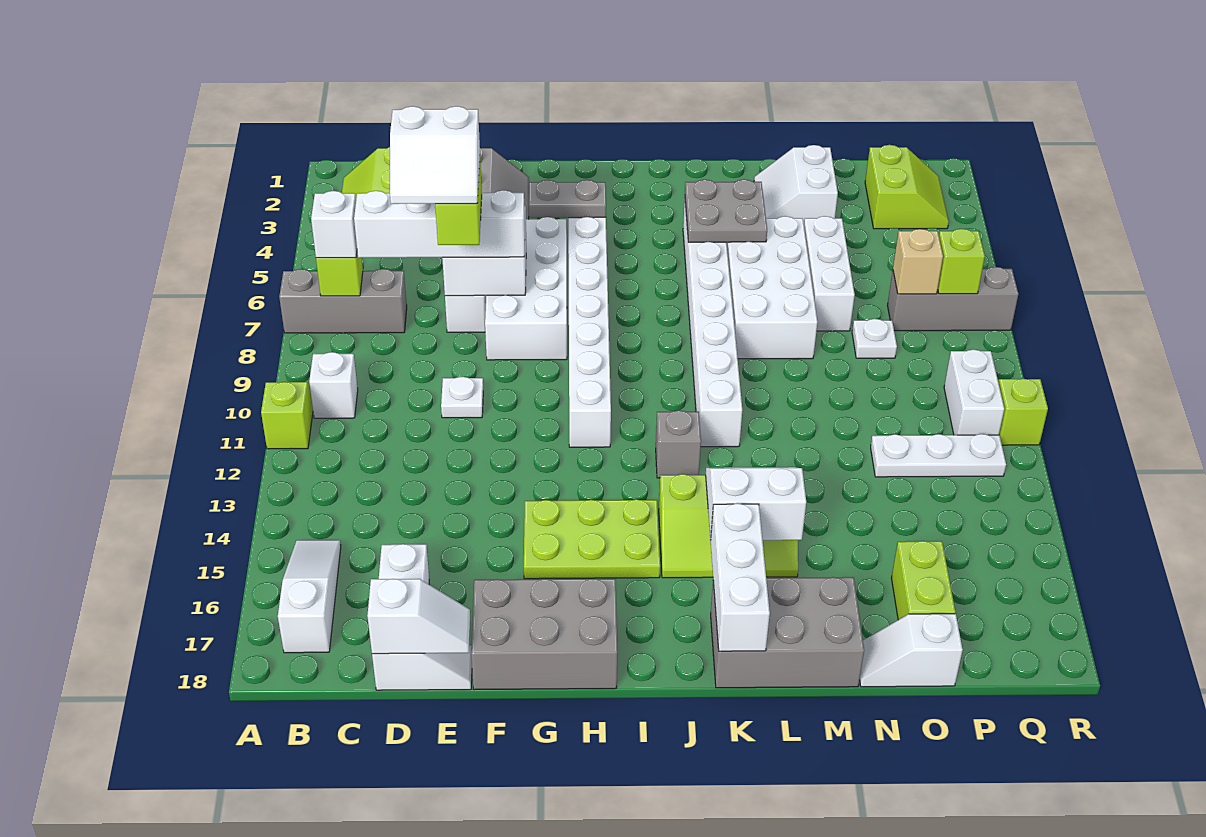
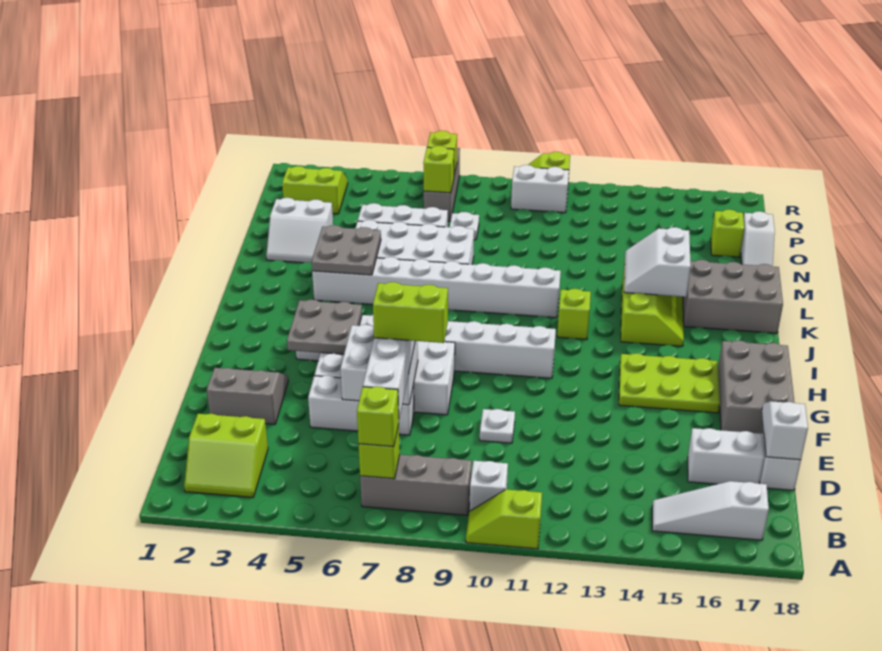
grey brick A7:C7 level 1 -> grey brick B7:B9 level 1
white brick B7 level 3 -> lime brick B7 level 3
white slope D7:E8 level 5 top 7 -> none
grey plate G4:H4 level 2 -> grey plate G4:H5 level 2
lime plate G14:I15 level 1 -> lime plate G14:H16 level 1
grey brick J12 level 1 -> lime brick J12 level 1
white brick K16:K18 level 2 -> none
grey brick K17:M18 level 1 -> grey brick K16:L18 level 1
white plate O12:Q12 level 1 -> none
lime brick O16:O17 level 1 -> lime brick O17 level 1
tan brick P7 level 2 -> lime brick P7 level 2

